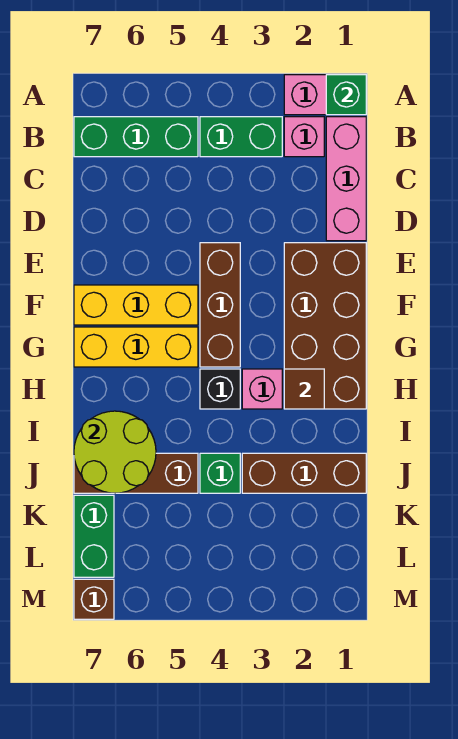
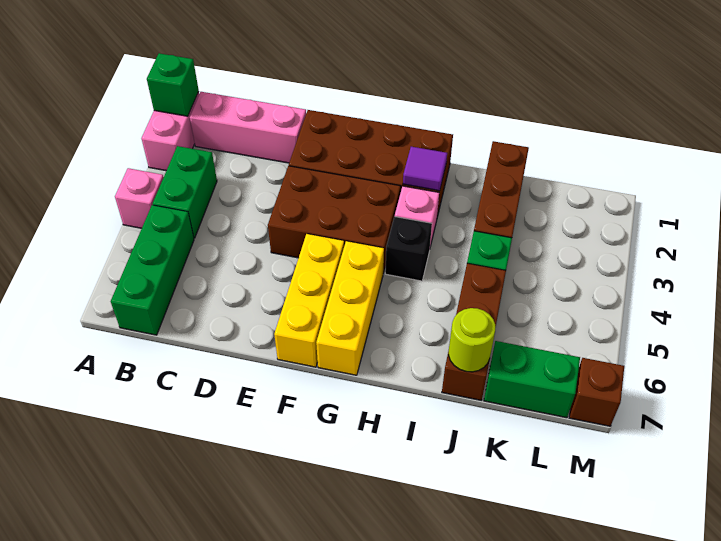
pink brick B2 level 1 -> pink brick A4 level 1
brown brick E4:G4 level 1 -> brown brick E3:G4 level 1
brown tile H2 level 2 -> purple tile H2 level 2
lime round brick I6:J7 level 2 -> lime round brick J7 level 2

